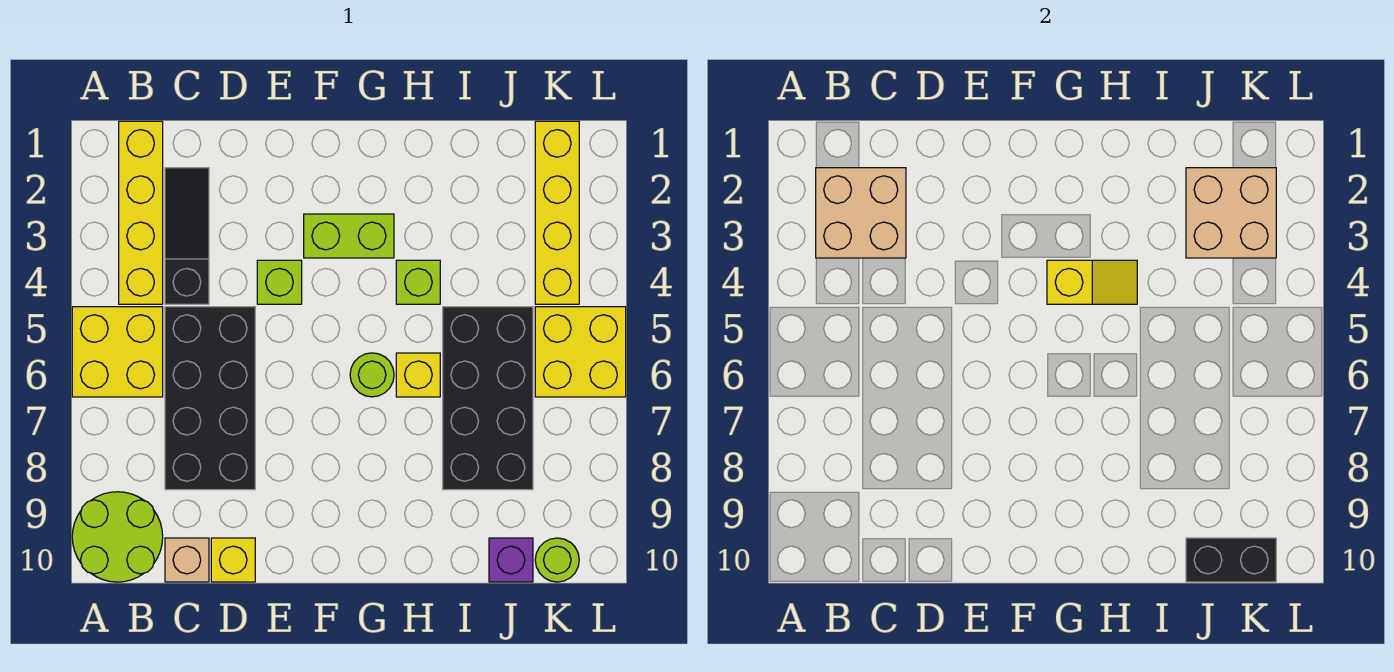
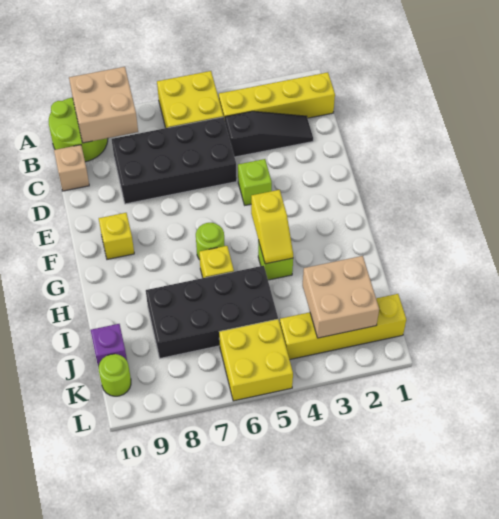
tan brick B2:C3 level 2 -> tan brick A8:B9 level 2
yellow brick D10 level 1 -> yellow brick F9 level 1
lime brick F3:G3 level 1 -> none
black brick J10:K10 level 2 -> none

